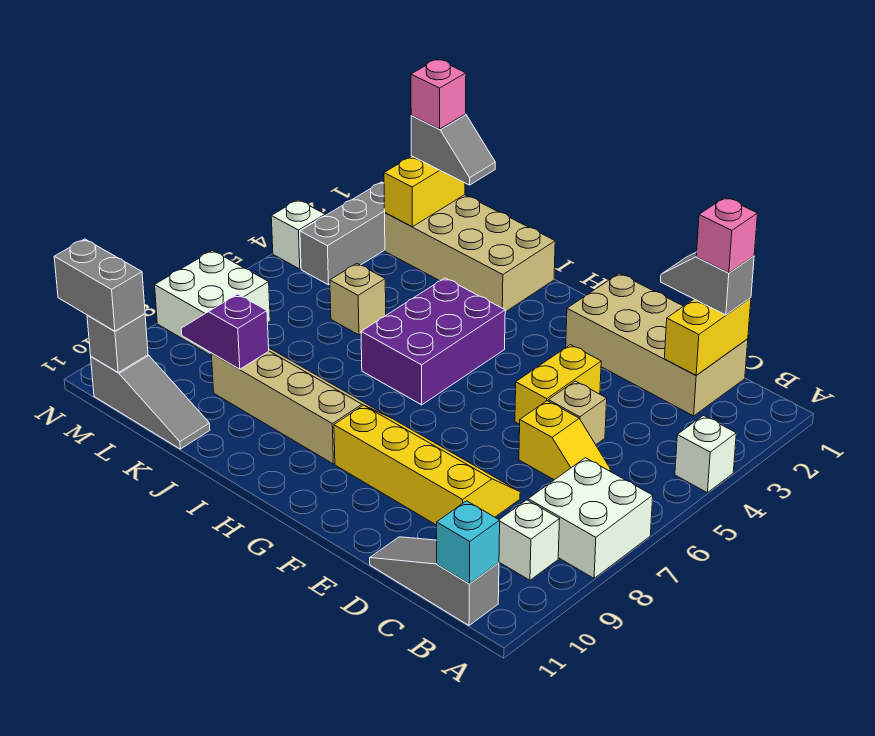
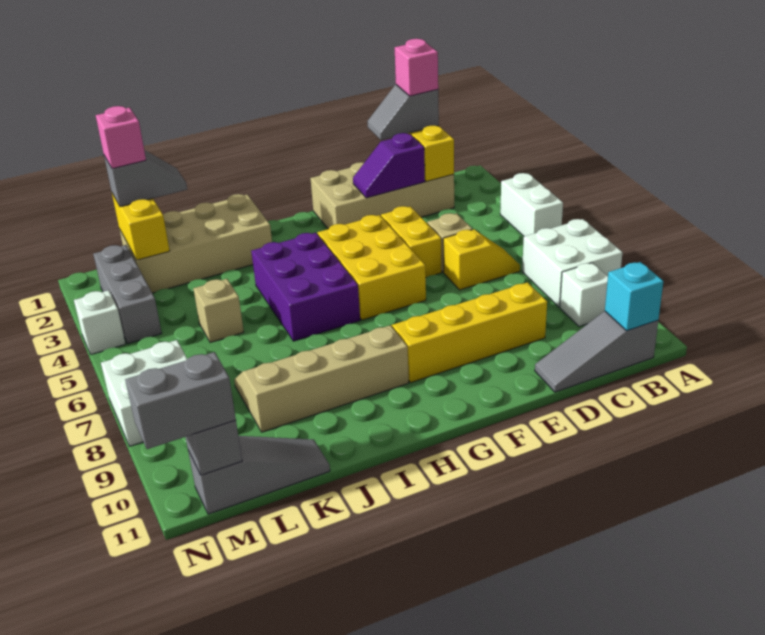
white brick A4 level 1 -> white brick A4:A5 level 1
none -> yellow brick F4:G6 level 1
purple slope K9:L9 level 2 top K -> purple slope D2:E2 level 2 top D

